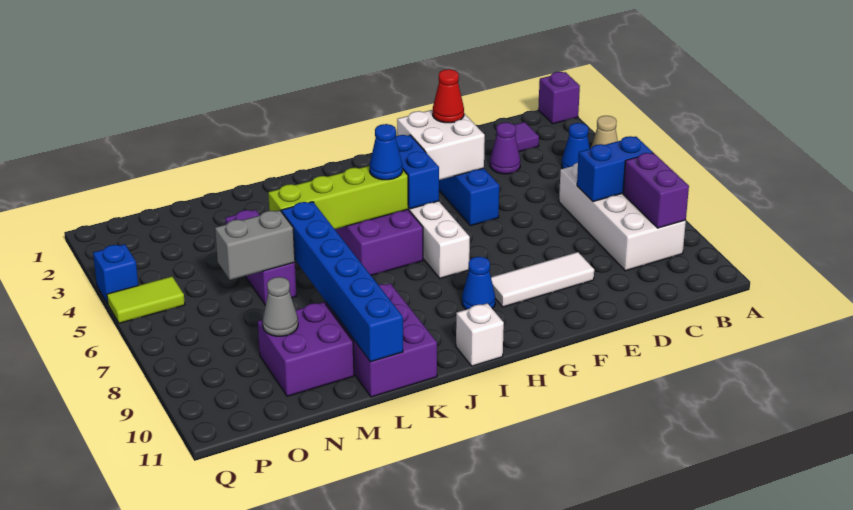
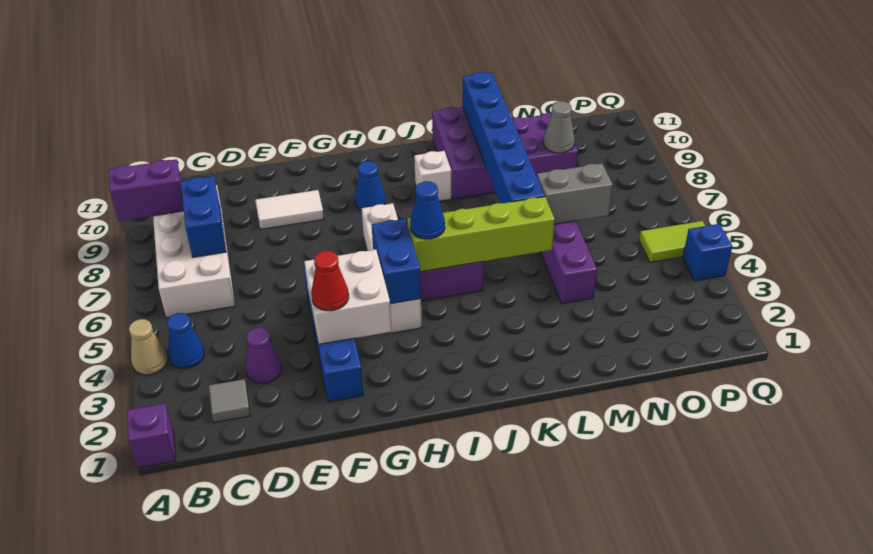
blue brick B7:C7 level 2 -> blue brick C7:C8 level 2
purple brick B8:B9 level 2 -> purple brick A9:B9 level 2
purple tile C2 level 1 -> grey tile C2 level 1
white tile E9:G9 level 1 -> white tile E9:F9 level 1
white brick I11 level 1 -> white brick J9 level 1

